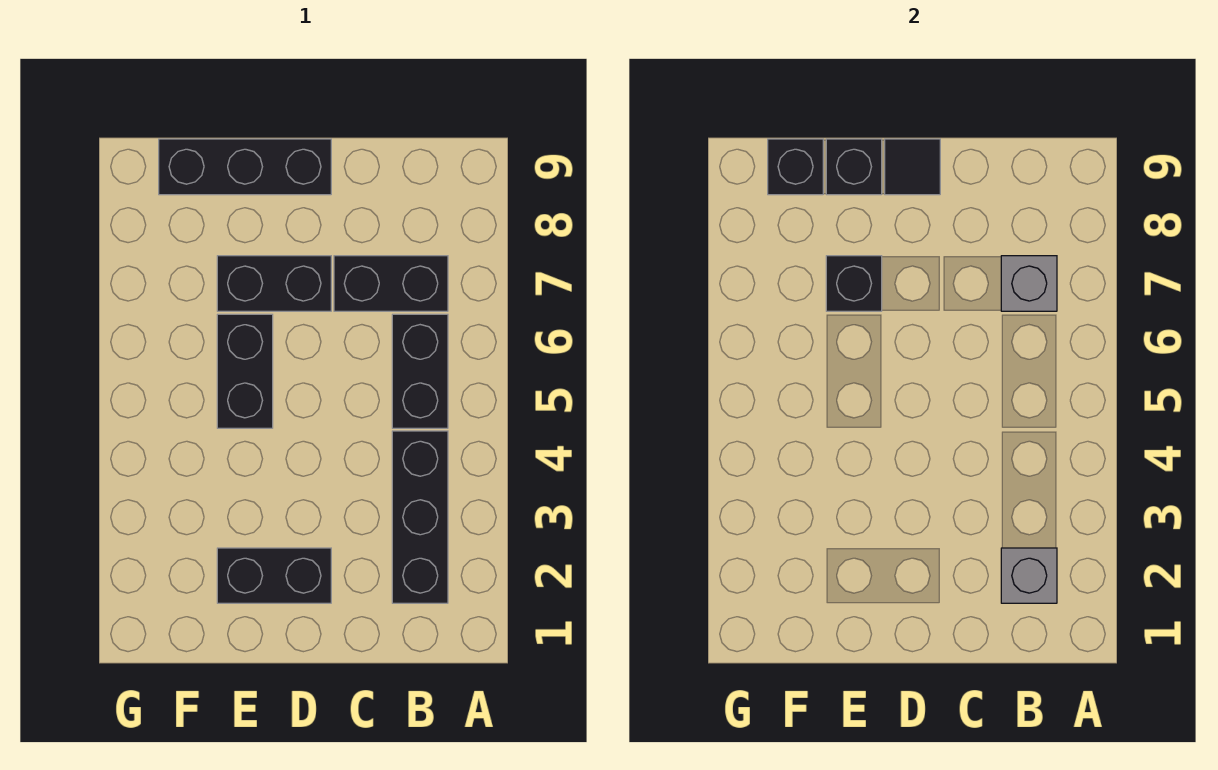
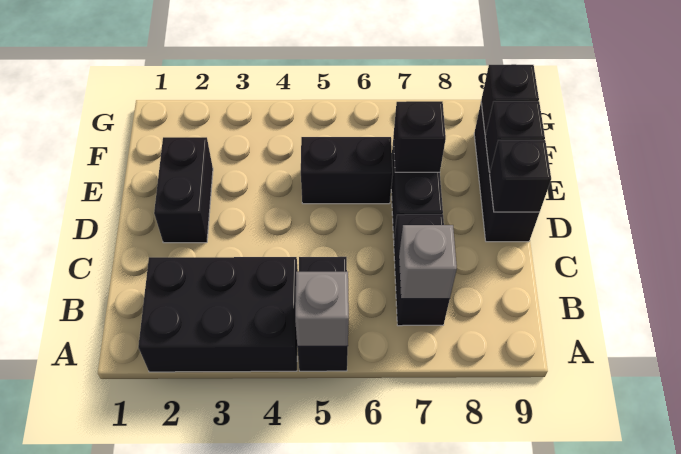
black brick B2:B4 level 1 -> black brick A2:B4 level 1
grey brick B2 level 2 -> grey brick A5 level 2
black brick B5:B6 level 1 -> black brick A5:B5 level 1
black tile D9 level 2 -> black brick D9 level 2

